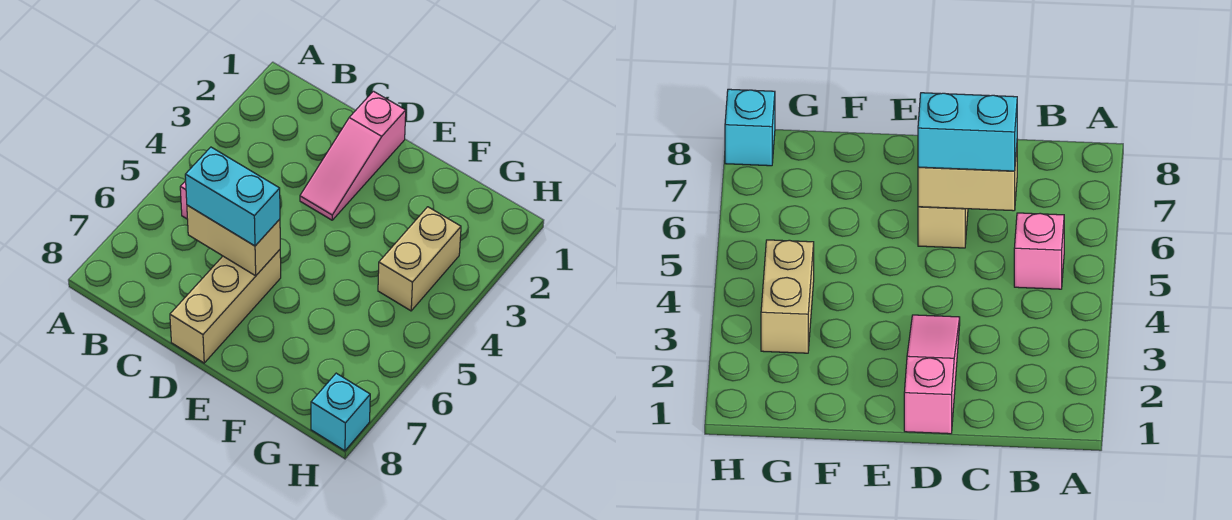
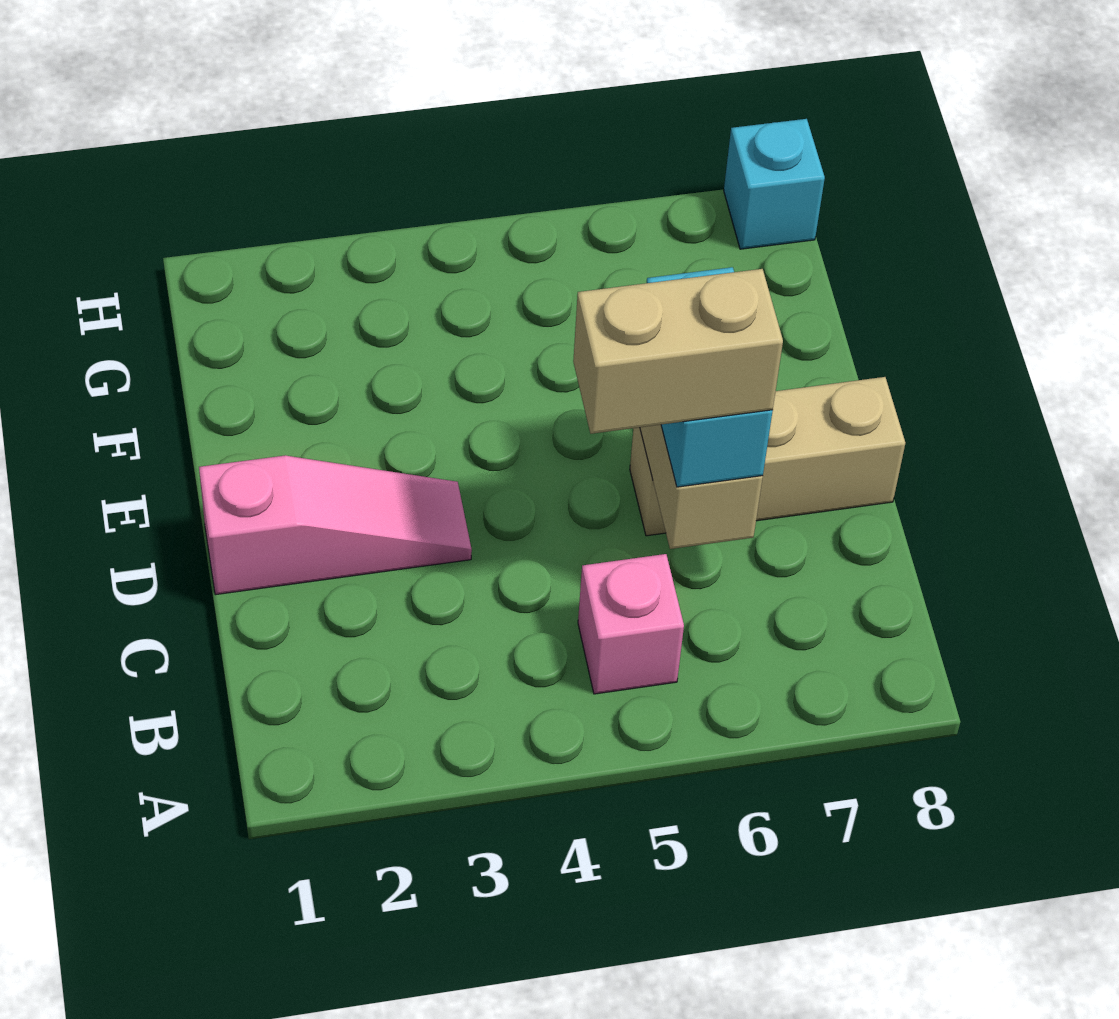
tan brick G3:G4 level 1 -> tan brick C5:C6 level 4

